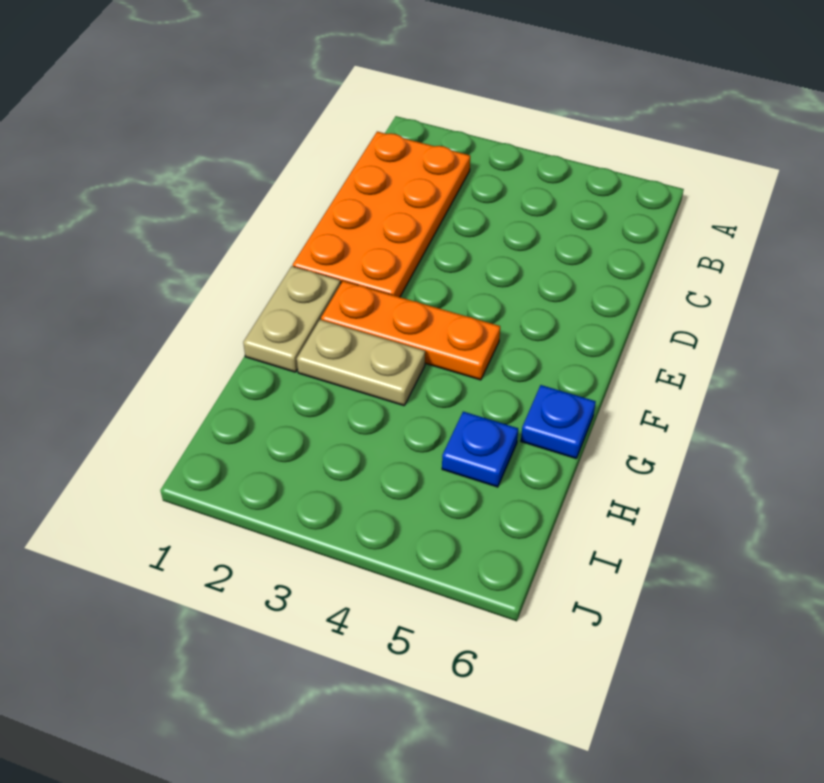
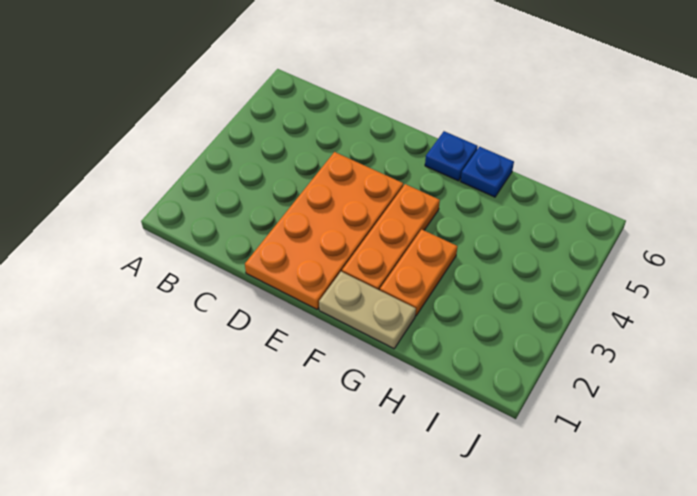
orange plate B1:E2 level 1 -> orange plate D1:E4 level 1
tan plate G2:G3 level 1 -> orange plate G2:G3 level 1
blue plate H5 level 1 -> blue plate F6 level 1

